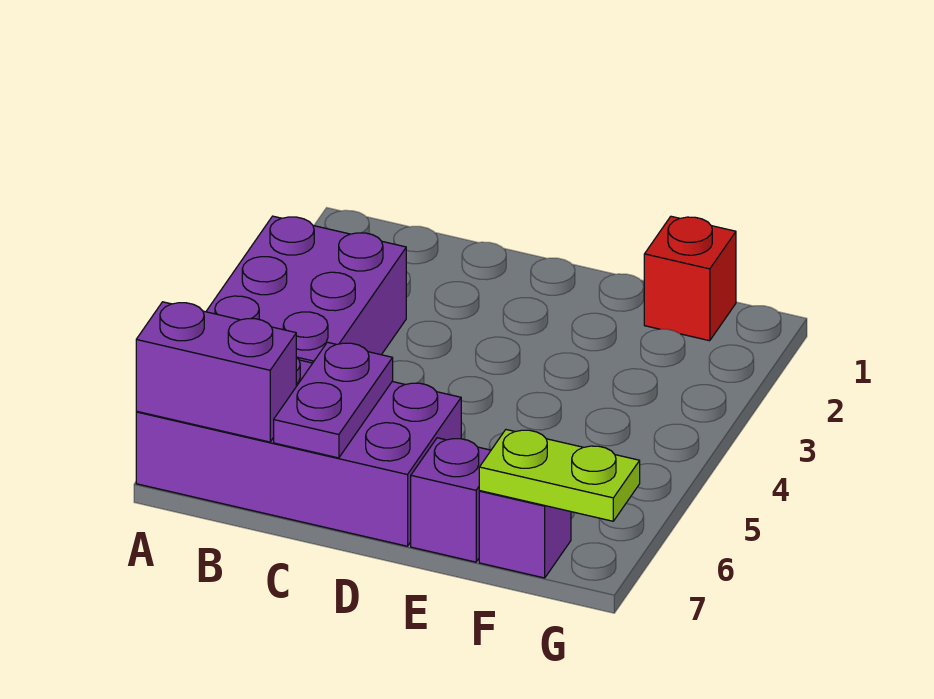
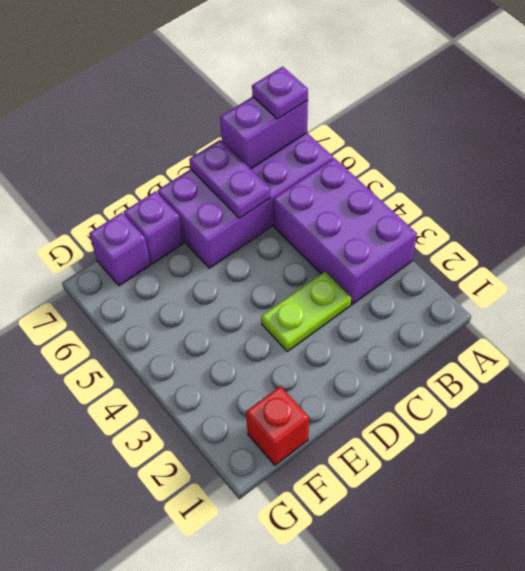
none -> purple plate A7 level 3
lime plate F7:G7 level 2 -> lime plate C3:D3 level 1

